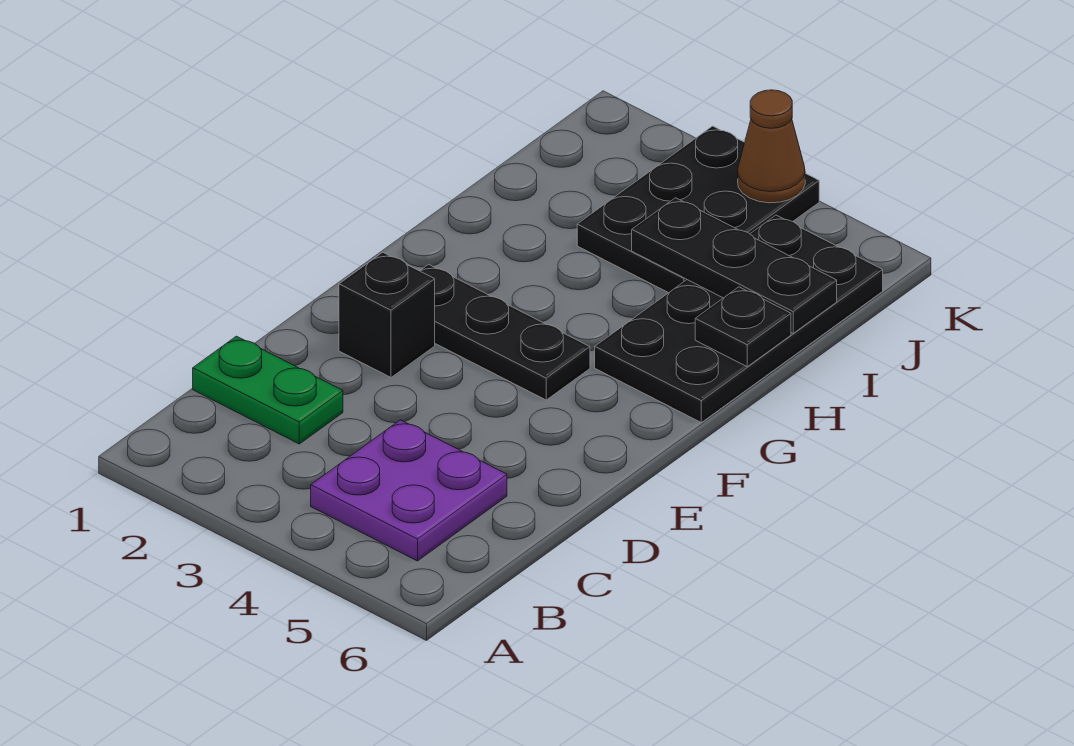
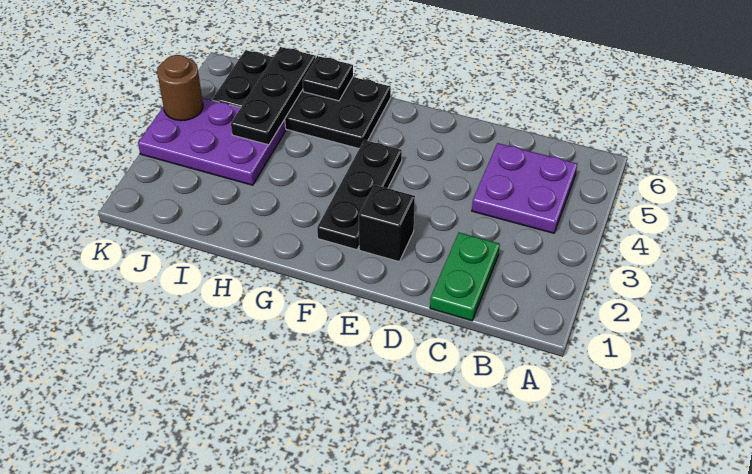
black plate I3:K4 level 1 -> purple plate I3:K4 level 1
brown cone K4 level 2 -> brown round brick K4 level 2

